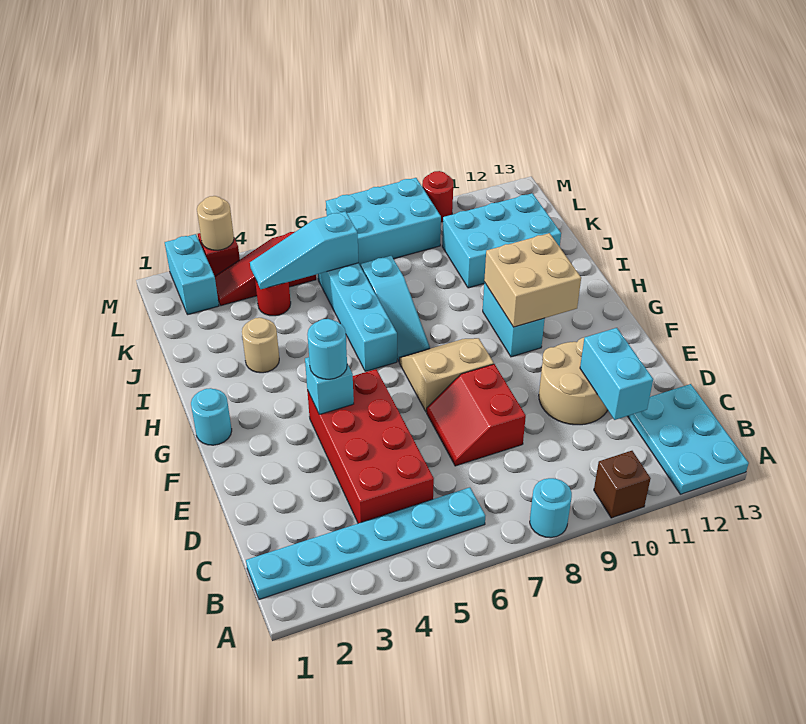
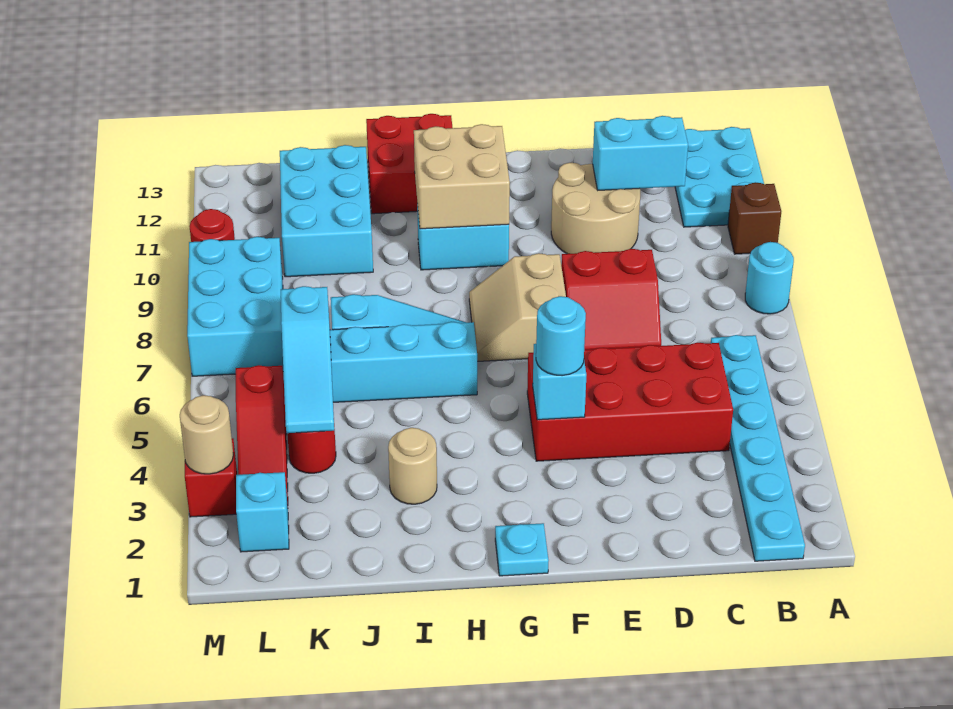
cyan plate A12:C13 level 1 -> cyan plate A11:B13 level 1
cyan round brick G1 level 1 -> cyan plate G1 level 1
none -> red brick H12:I13 level 1
cyan brick L2:M2 level 1 -> cyan brick L2 level 1

